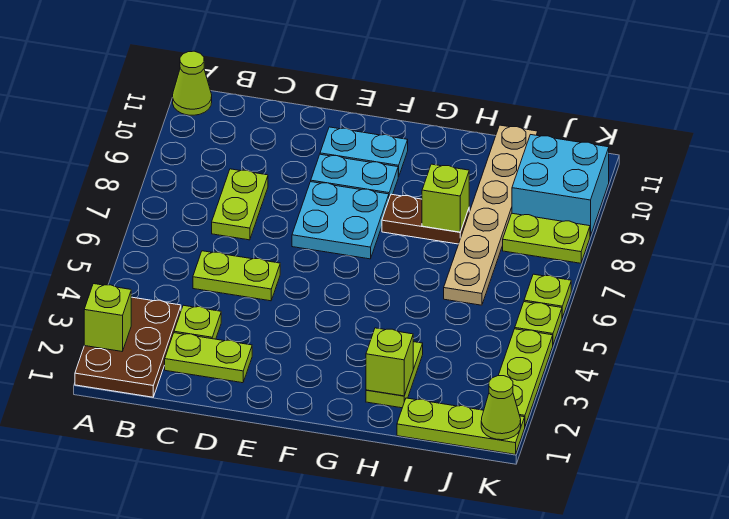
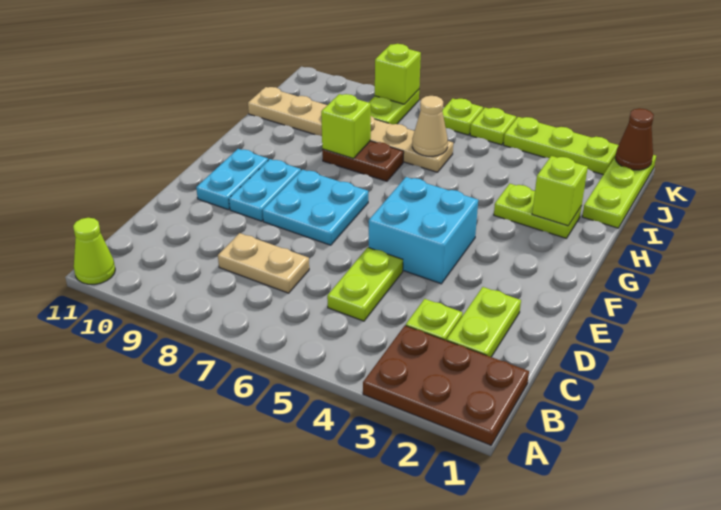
lime brick A2 level 2 -> lime brick K8 level 2
lime plate C7:C8 level 1 -> tan plate C7:C8 level 1
brown plate G8:H8 level 1 -> brown plate H7:H8 level 1
none -> tan cone I6 level 2
cyan brick J9:K10 level 1 -> cyan brick E4:F5 level 1
lime cone K1 level 2 -> brown cone K1 level 2

